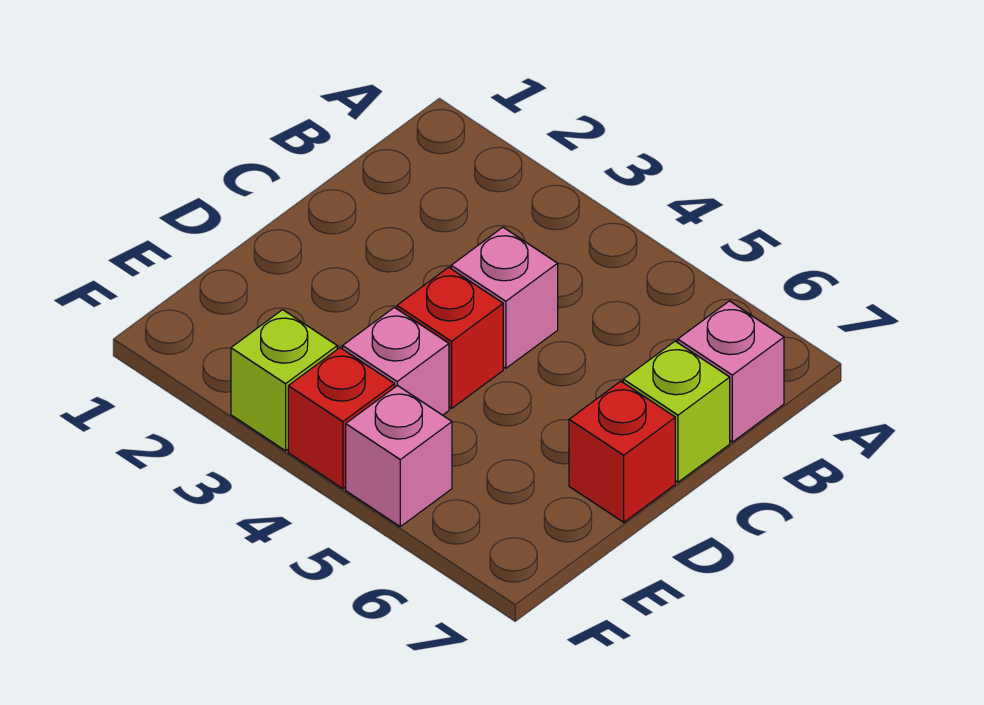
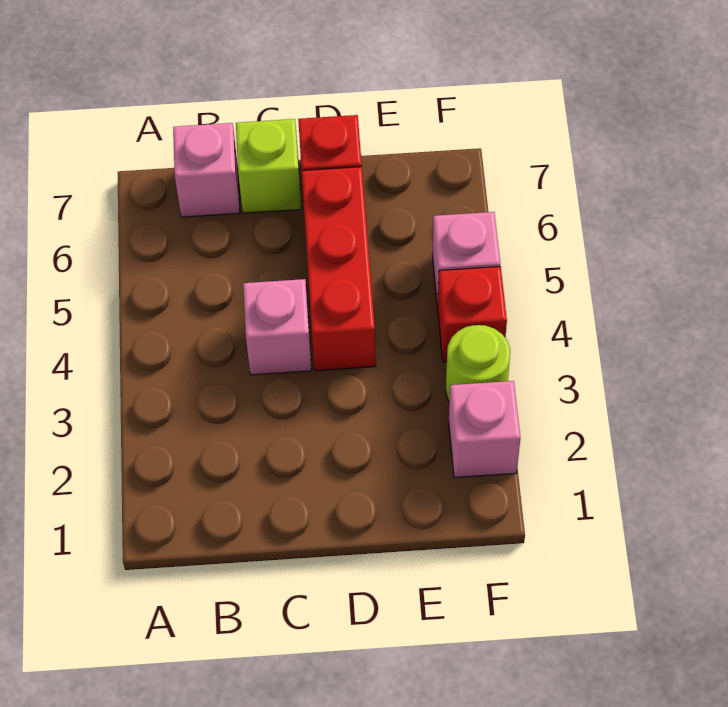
red brick D4 level 1 -> red brick D4:D6 level 1
pink brick E4 level 1 -> pink brick F2 level 1
lime brick F3 level 1 -> lime round brick F3 level 1

